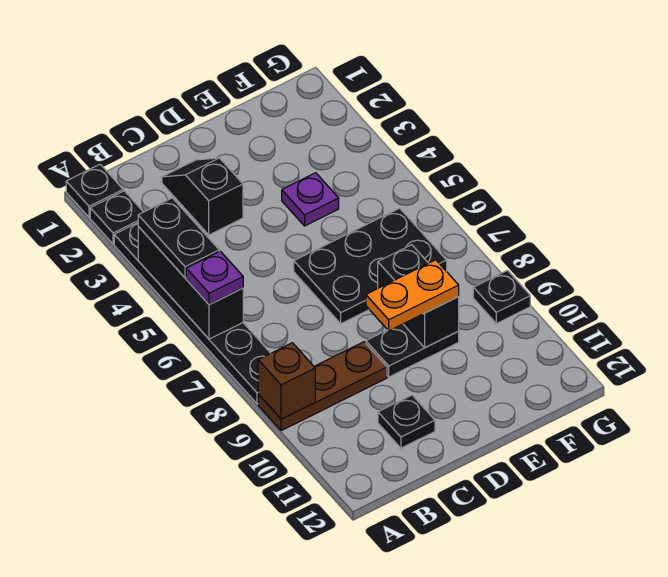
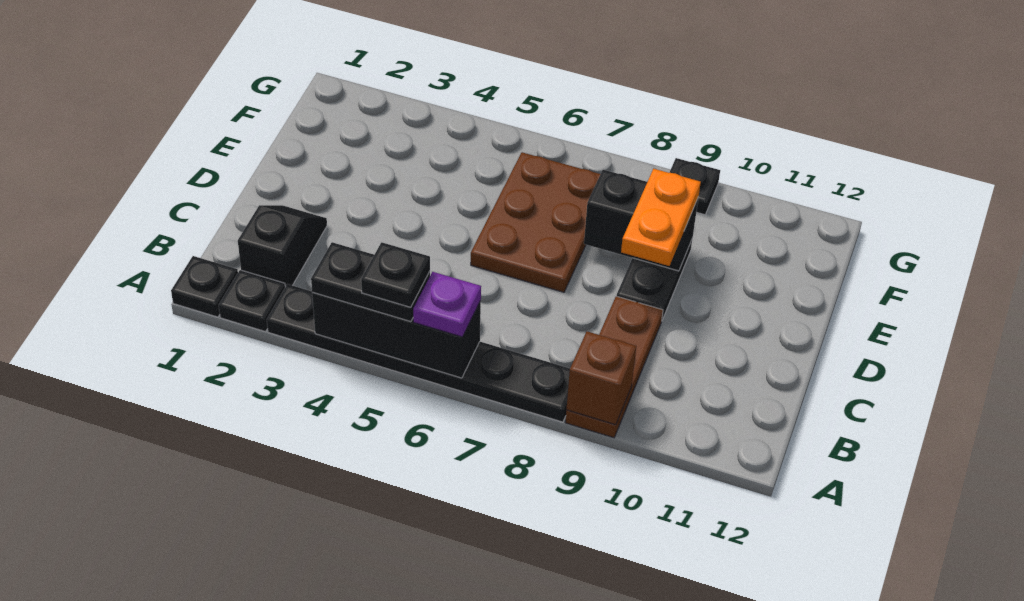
black slope C2:C3 level 1 top 3 -> black slope B2:C2 level 1 top B
black plate C11 level 1 -> black plate A5 level 4
black plate D6:F7 level 1 -> brown plate D6:F7 level 1
purple plate E4 level 1 -> none

